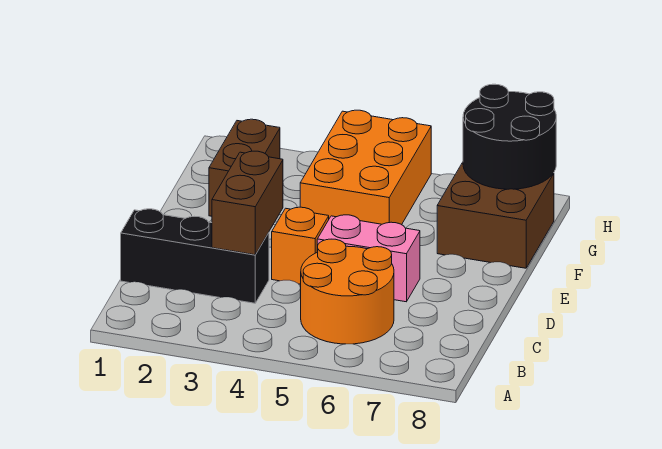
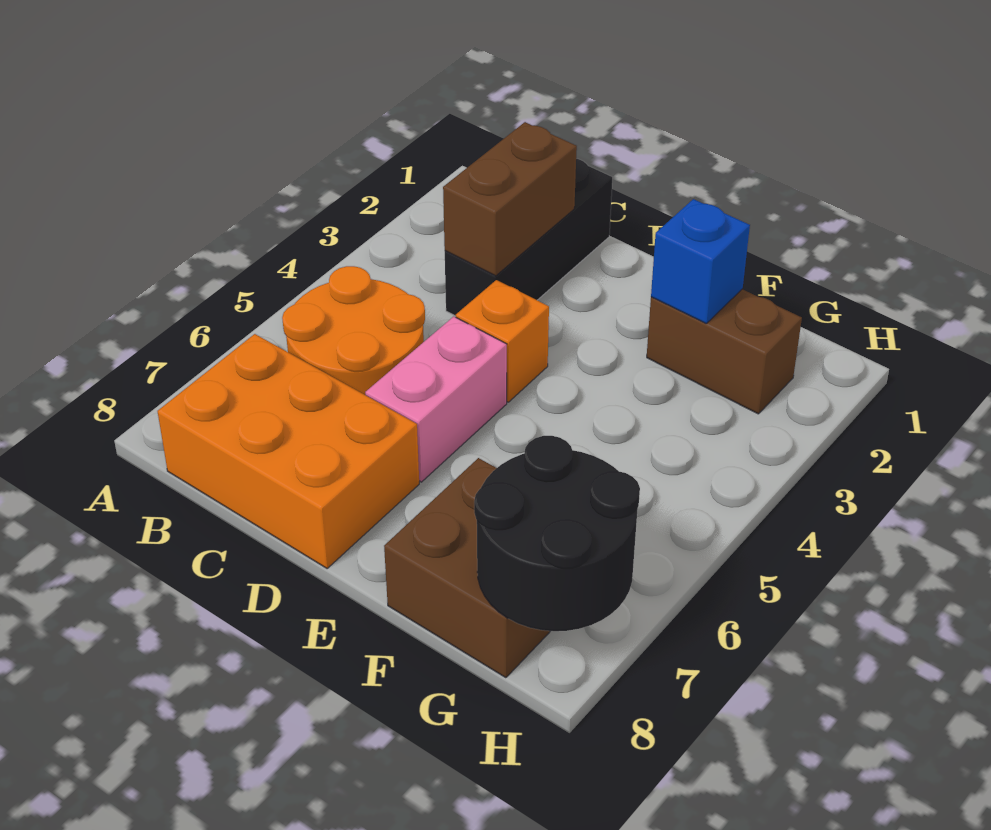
brown brick C3:D3 level 2 -> brown brick C2:C3 level 2
none -> blue brick F2 level 2
orange brick F4:H5 level 1 -> orange brick B7:D8 level 1

